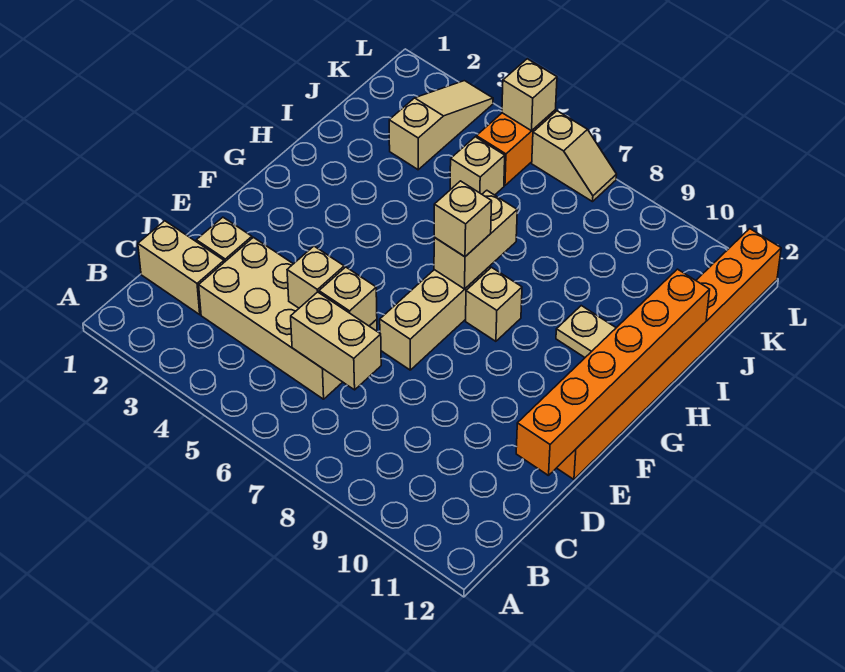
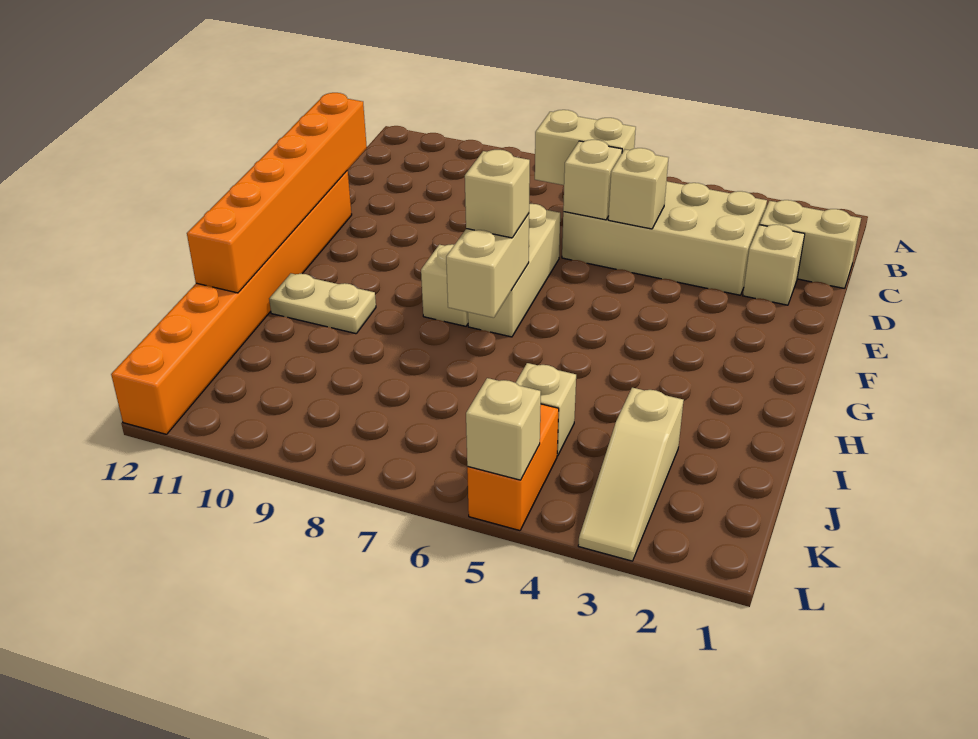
tan slope L6:L7 level 1 top 6 -> none

